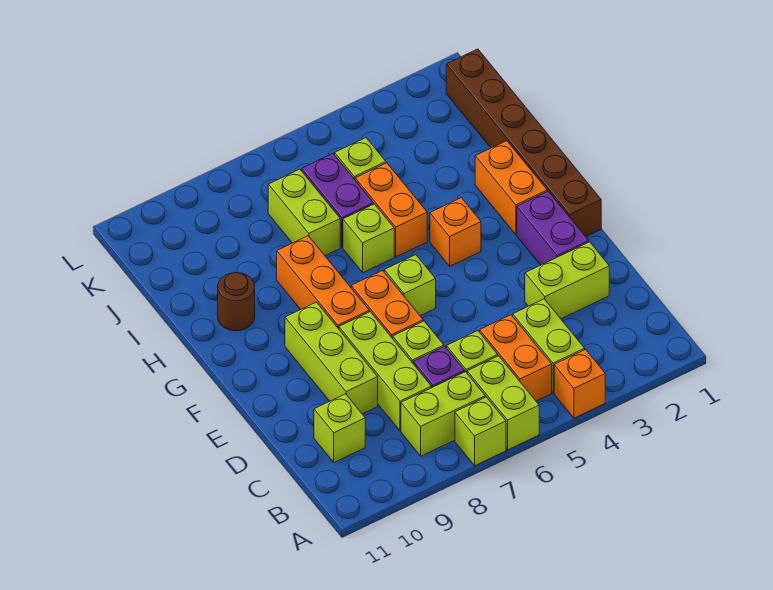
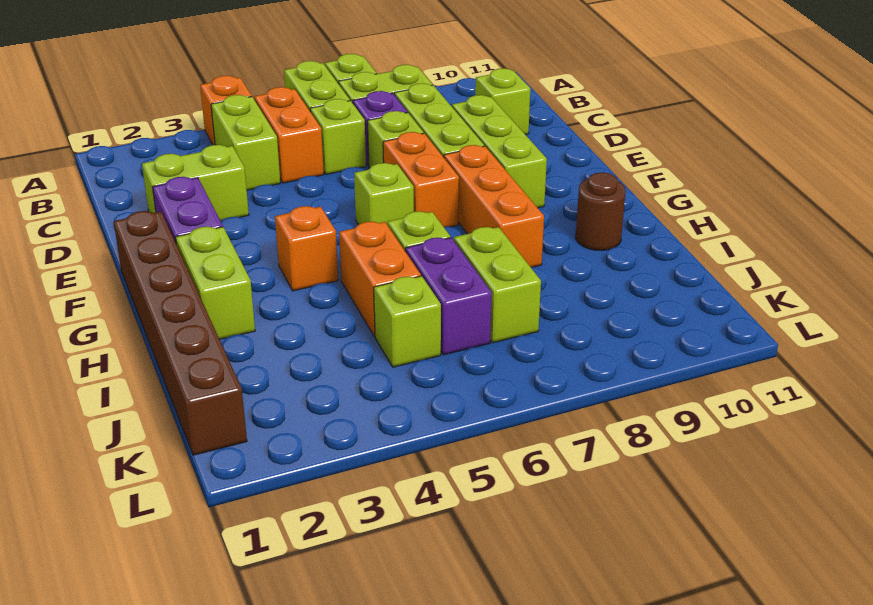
orange brick G2:H2 level 1 -> lime brick G2:H2 level 1

